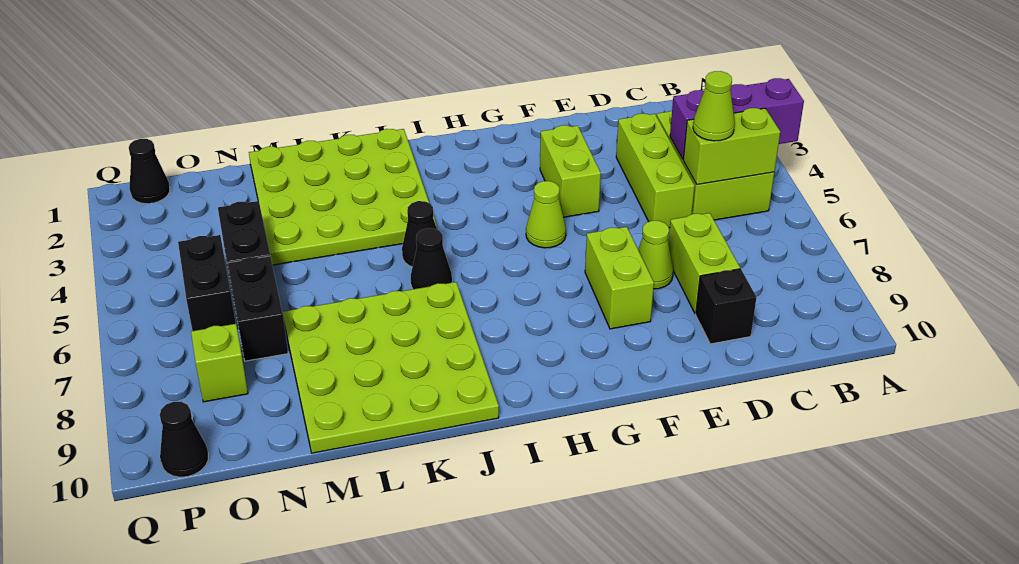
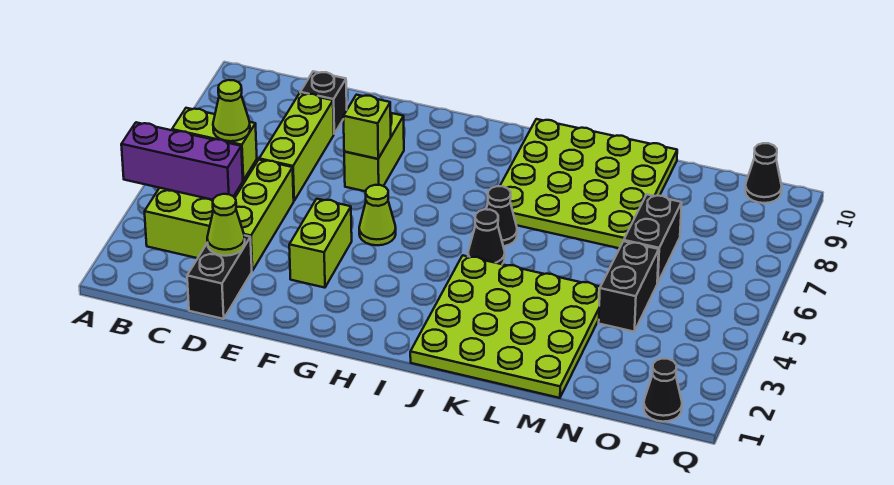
lime brick D7:D8 level 1 -> lime brick D6:D8 level 1
lime cone E7 level 1 -> lime cone D2 level 2
black brick O5:O6 level 1 -> black brick D1:D2 level 1
lime brick O8 level 1 -> lime brick F7 level 2

